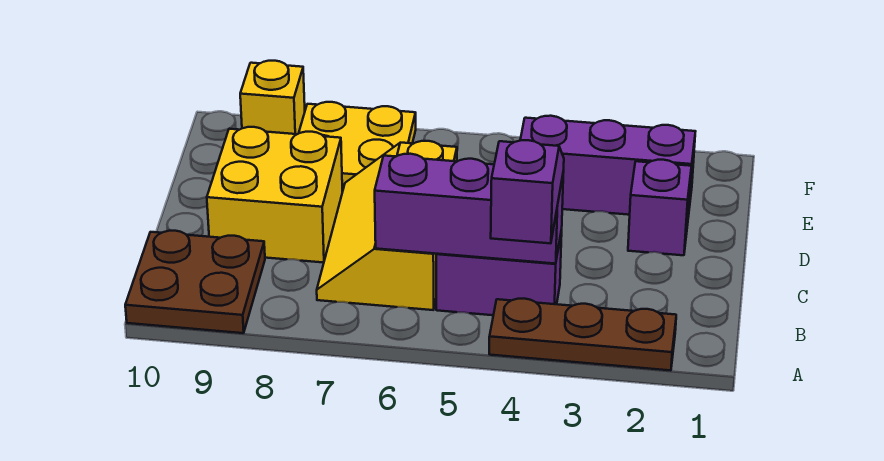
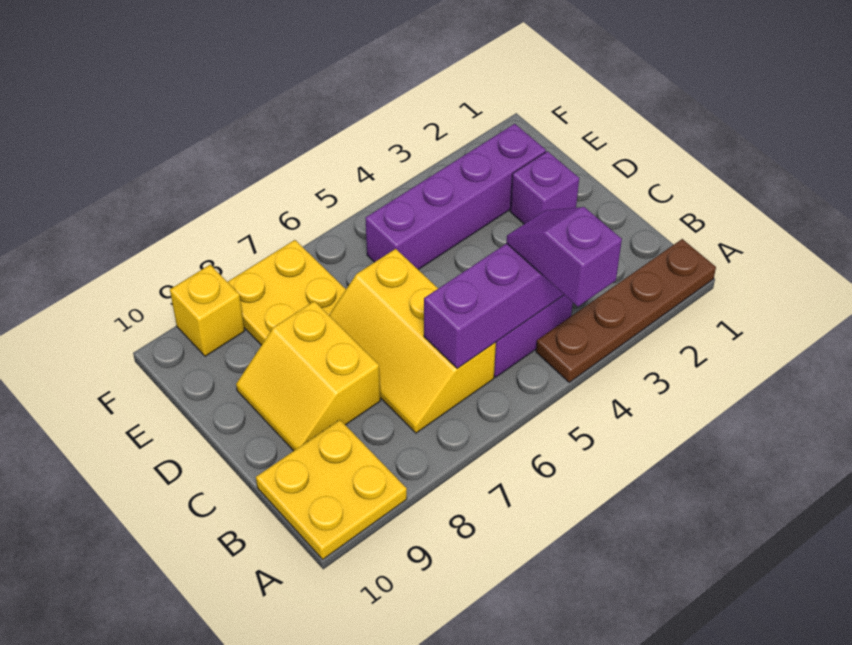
brown plate A2:A4 level 1 -> brown plate A1:A4 level 1
brown plate A9:B10 level 1 -> yellow plate A9:B10 level 1
yellow brick C8:D9 level 1 -> yellow slope C8:D9 level 1 top 8
purple brick E2:E4 level 1 -> purple brick E2:E5 level 1

